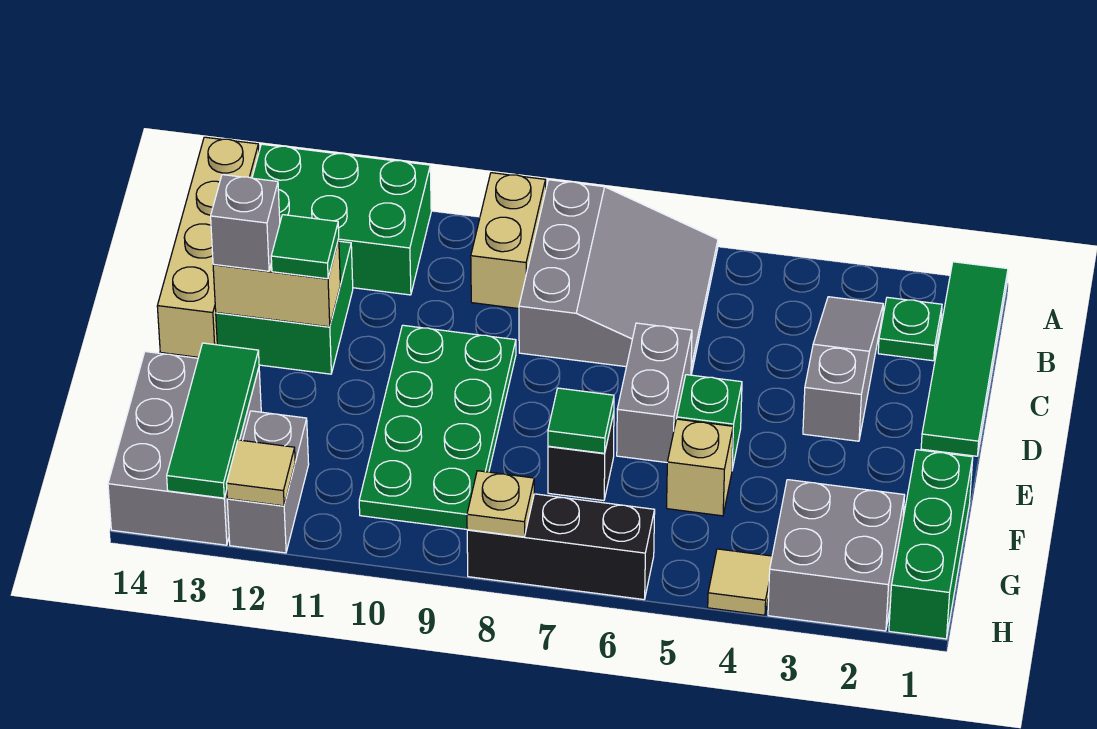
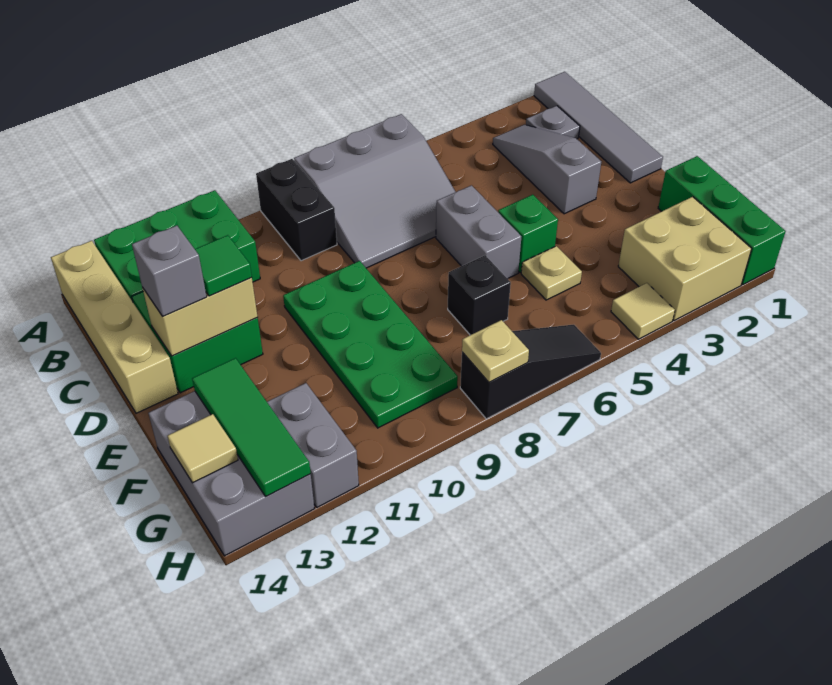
green tile A1:D1 level 1 -> grey tile A1:D1 level 1
grey slope A6:C8 level 1 top 8 -> grey slope A6:C8 level 1 top A
tan brick A9:B9 level 1 -> black brick A9:B9 level 1
green plate B2 level 1 -> grey plate B2 level 1
tan brick F5 level 1 -> tan plate F5 level 1
green tile F7 level 2 -> none
grey brick G2:H3 level 1 -> tan brick G2:H3 level 1
black brick H6:H8 level 1 -> black slope H6:H8 level 1 top 8
tan tile H12 level 2 -> tan tile G14 level 2

